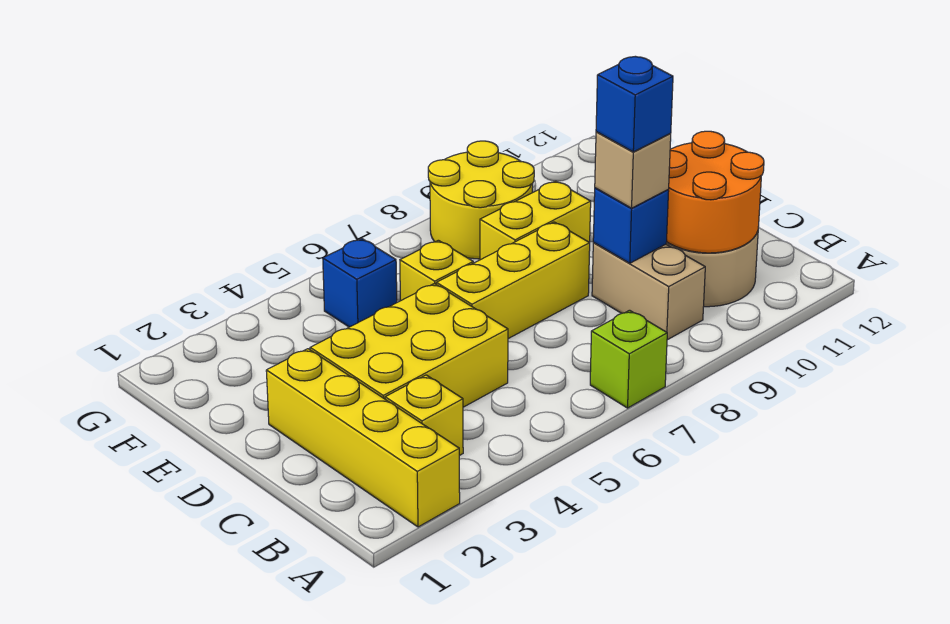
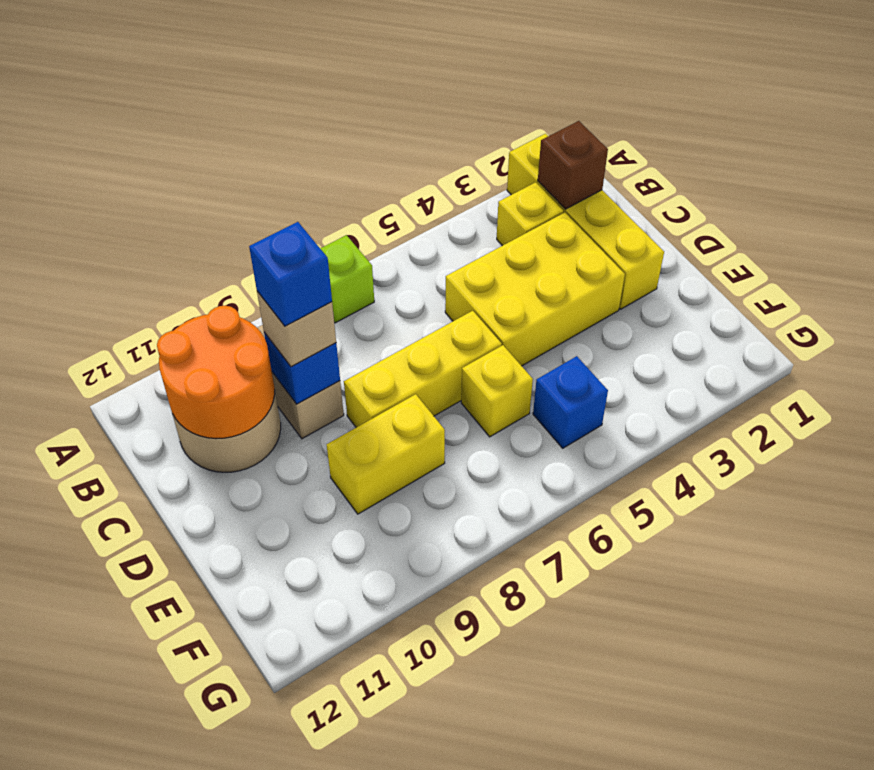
none -> brown brick B2 level 2
yellow round brick F8:G9 level 1 -> none

